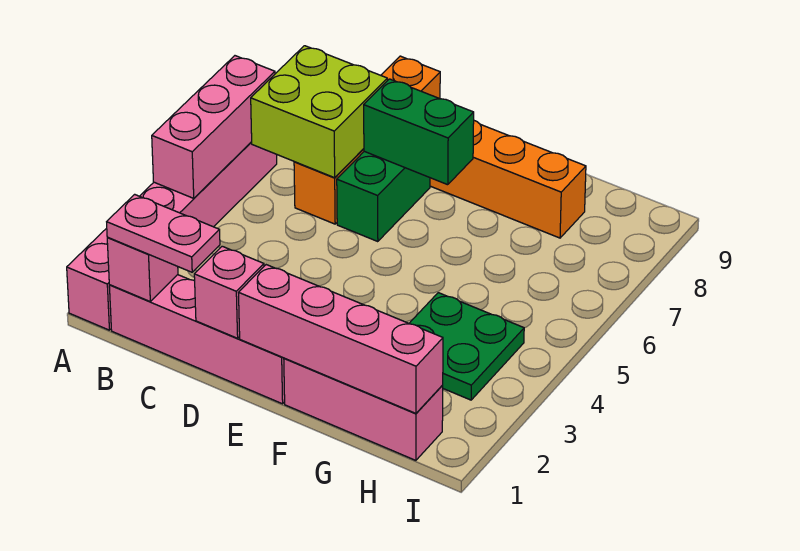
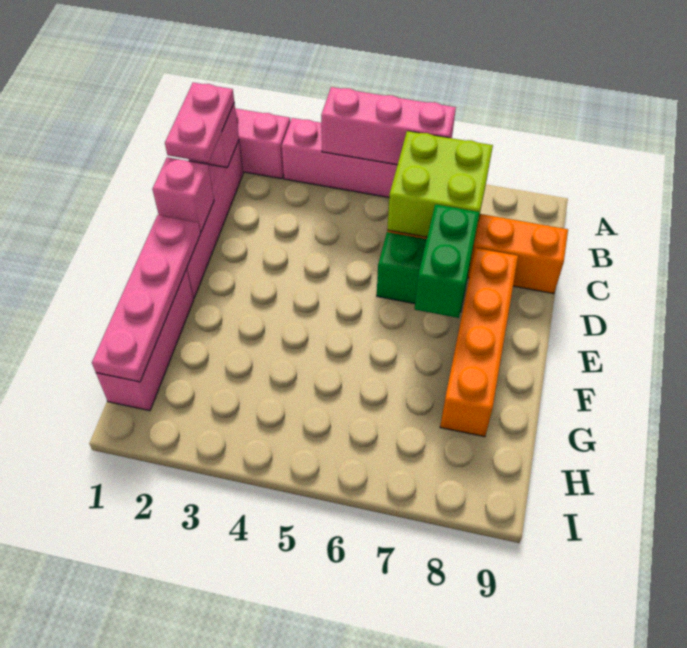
pink brick E1:H1 level 2 -> pink plate E1:H1 level 2
green plate G3:H4 level 1 -> none

